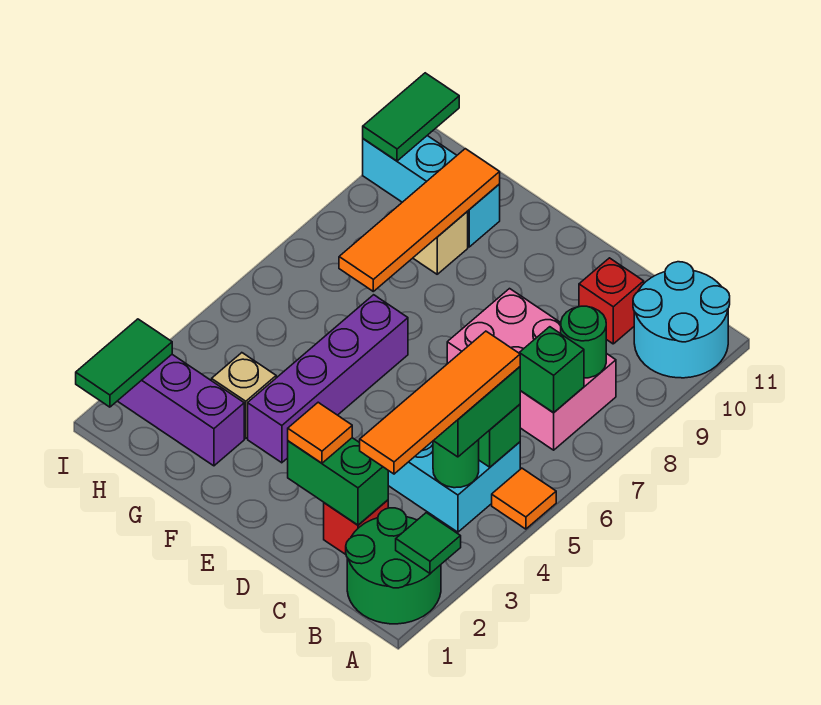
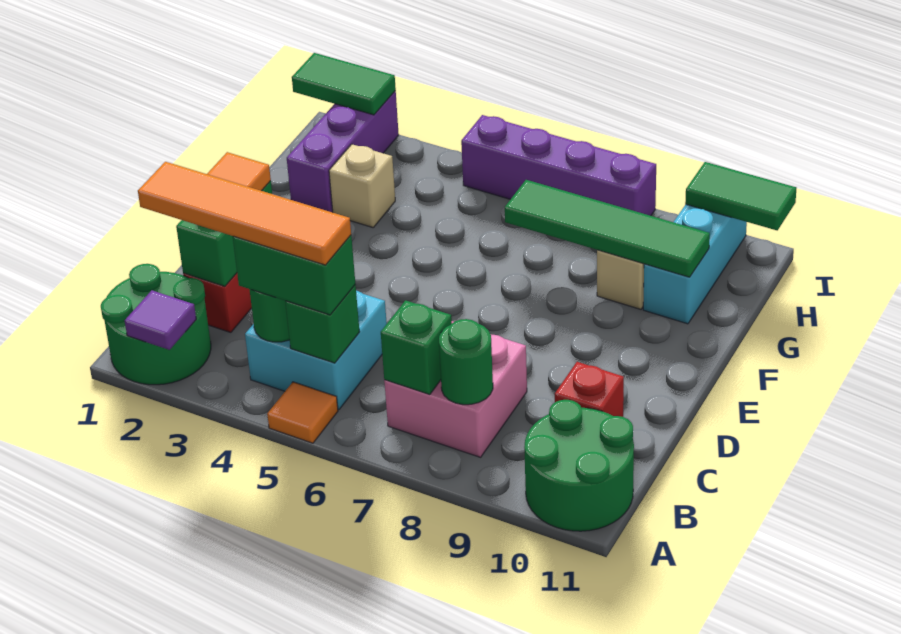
green tile A2 level 2 -> purple tile A2 level 2
cyan round brick A10:B11 level 1 -> green round brick A10:B11 level 1
pink brick B7:D8 level 1 -> pink brick B7:C8 level 1
purple brick F3:F6 level 1 -> purple brick I5:I8 level 1
orange tile G7:G10 level 2 -> green tile G7:G10 level 2

